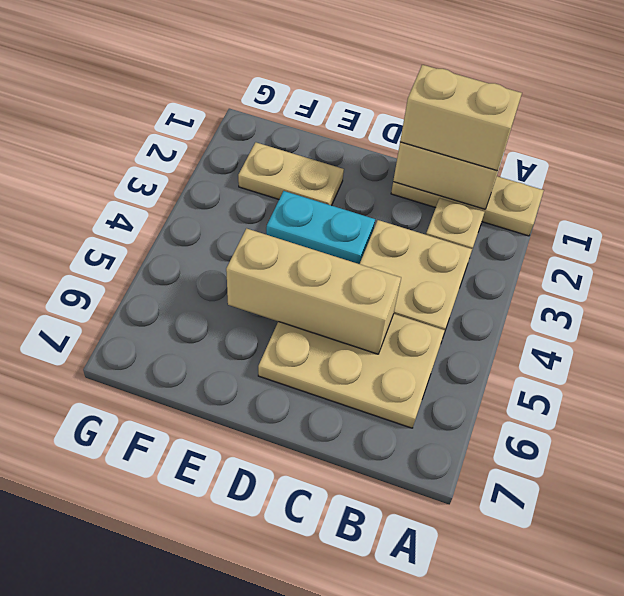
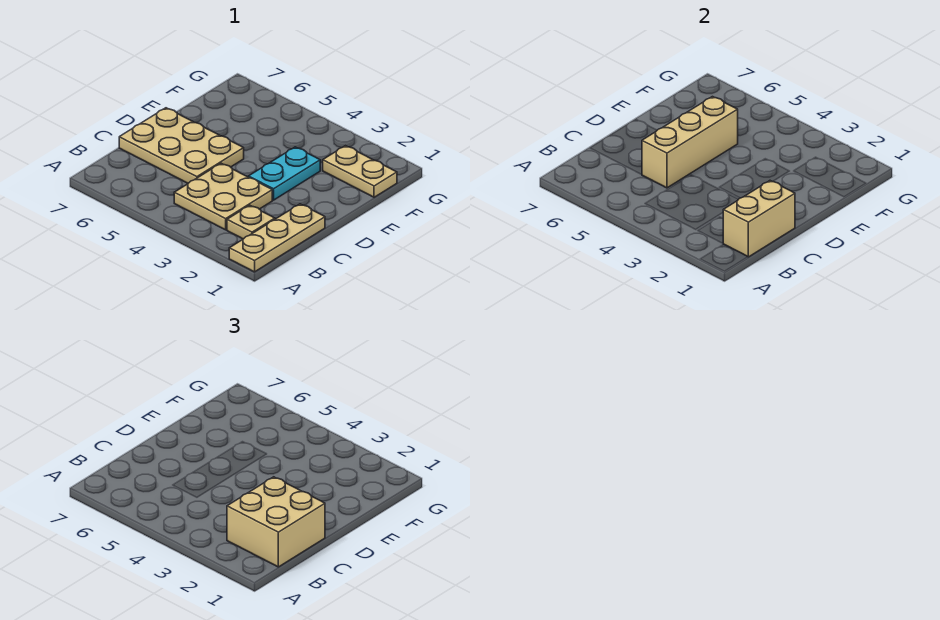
tan brick B1:C1 level 3 -> tan brick B1:C2 level 3
tan plate B5:D6 level 1 -> tan plate C5:D7 level 1
tan plate E2:F2 level 1 -> tan plate F1:F2 level 1

